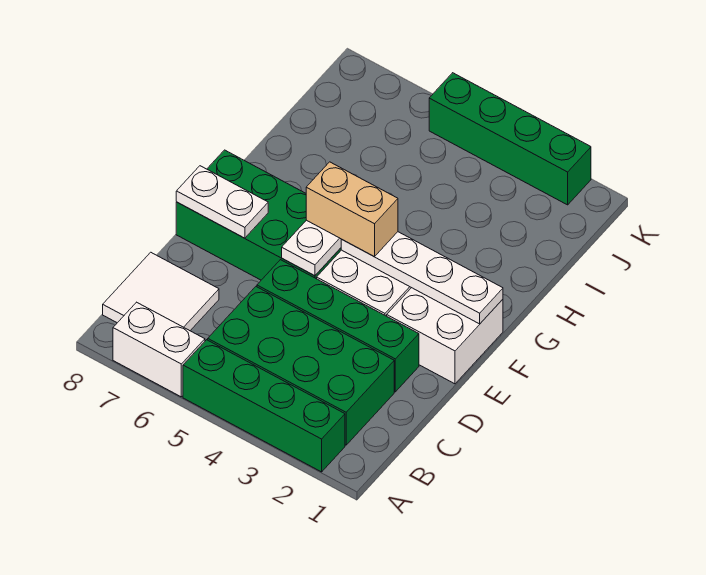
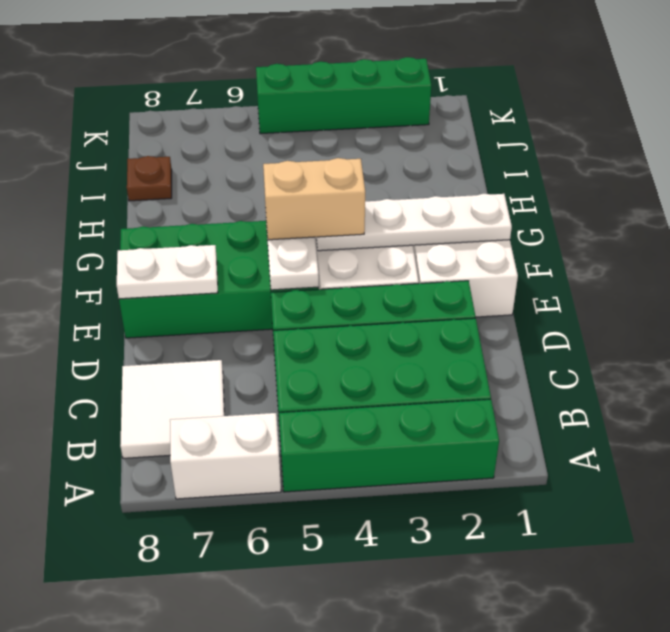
none -> brown plate I8 level 1

